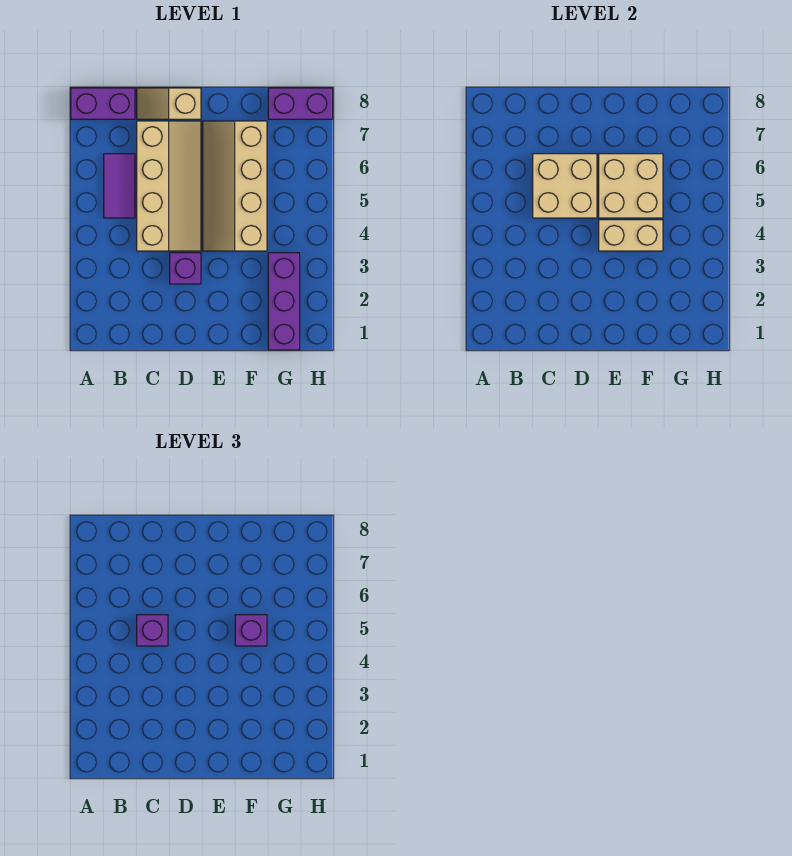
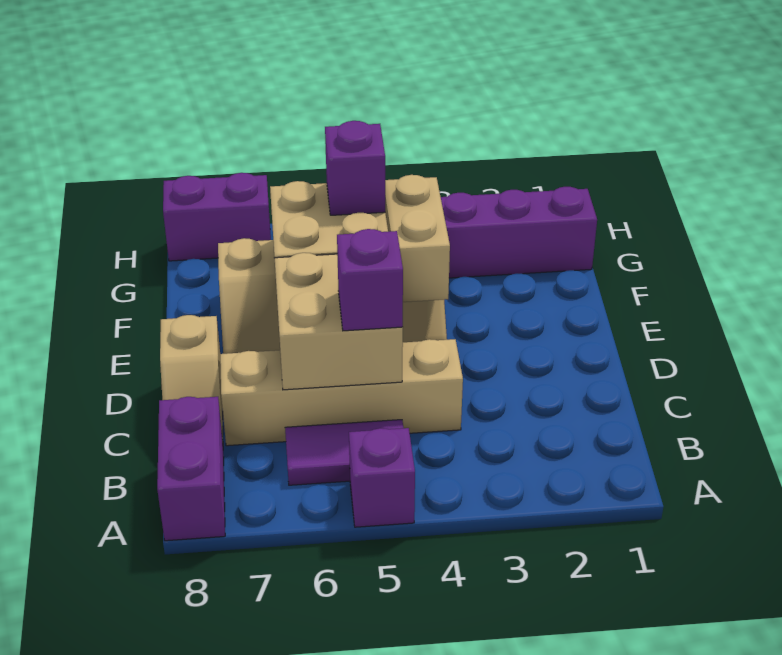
purple brick D3 level 1 -> purple brick A5 level 1
purple brick G8:H8 level 1 -> purple brick H7:H8 level 1

